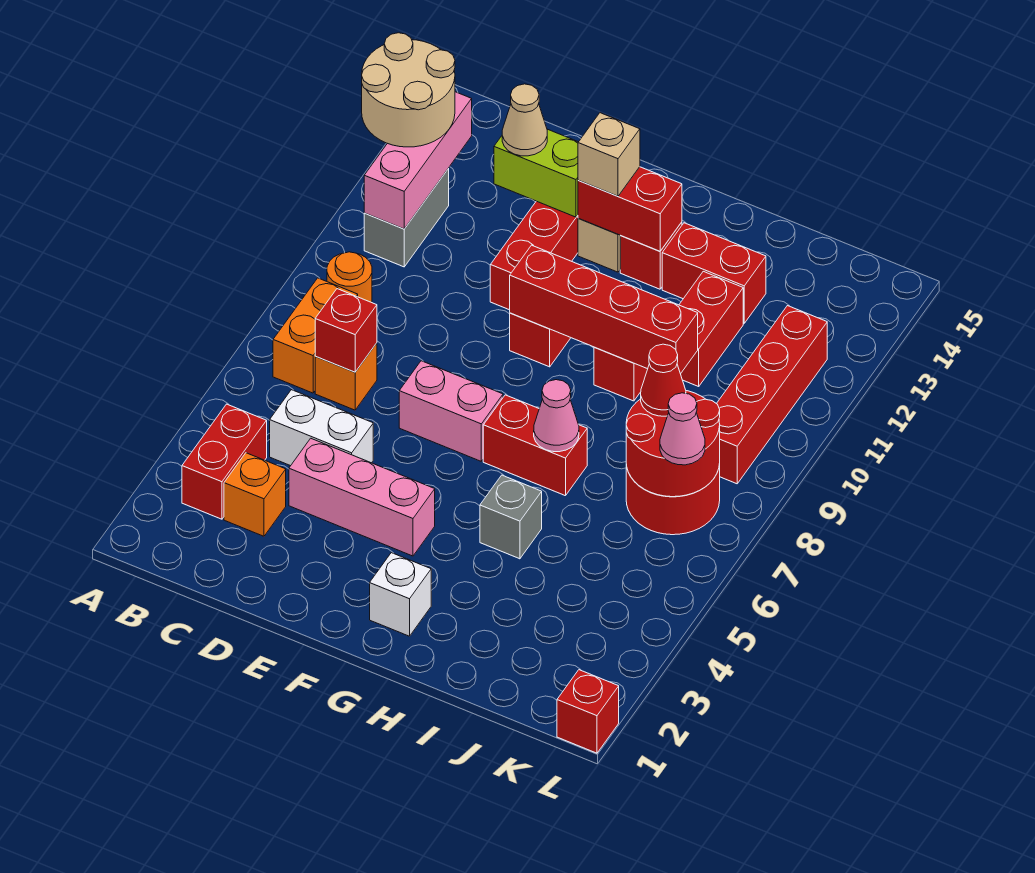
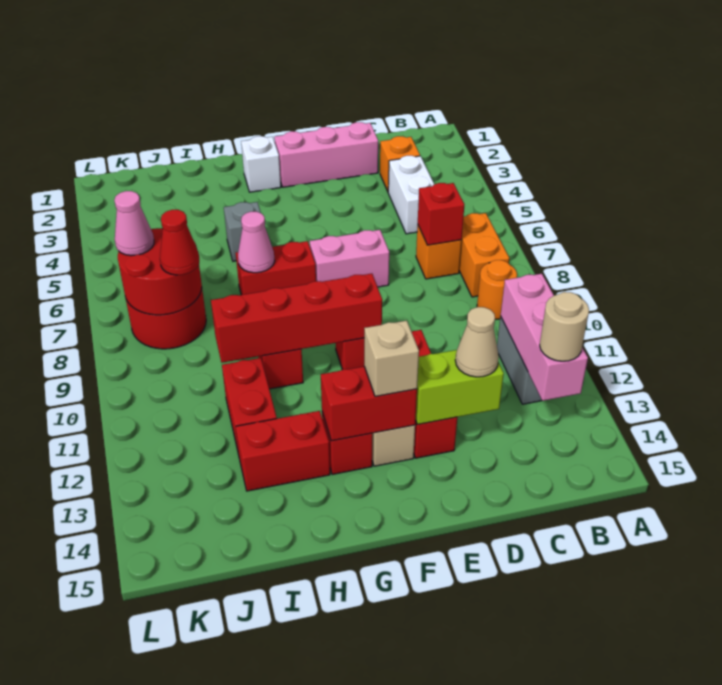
tan round brick A12:B13 level 3 -> tan round brick B13 level 3
red brick B3:B4 level 1 -> none
white brick C5:D5 level 1 -> white brick C4:C5 level 1
pink brick D4:F4 level 1 -> pink brick D2:F2 level 1
red brick K9:K12 level 1 -> none
red brick L1 level 1 -> none

